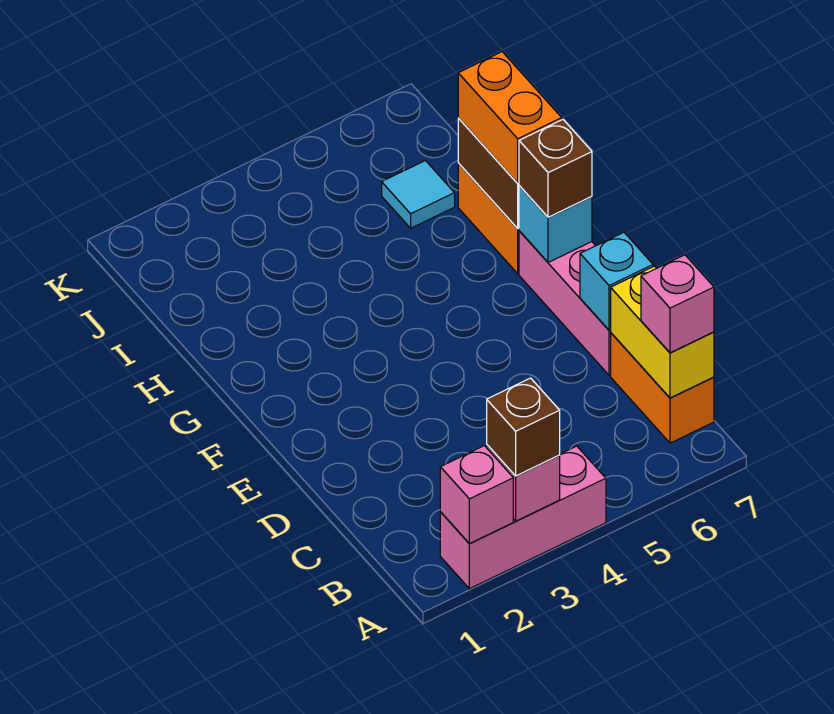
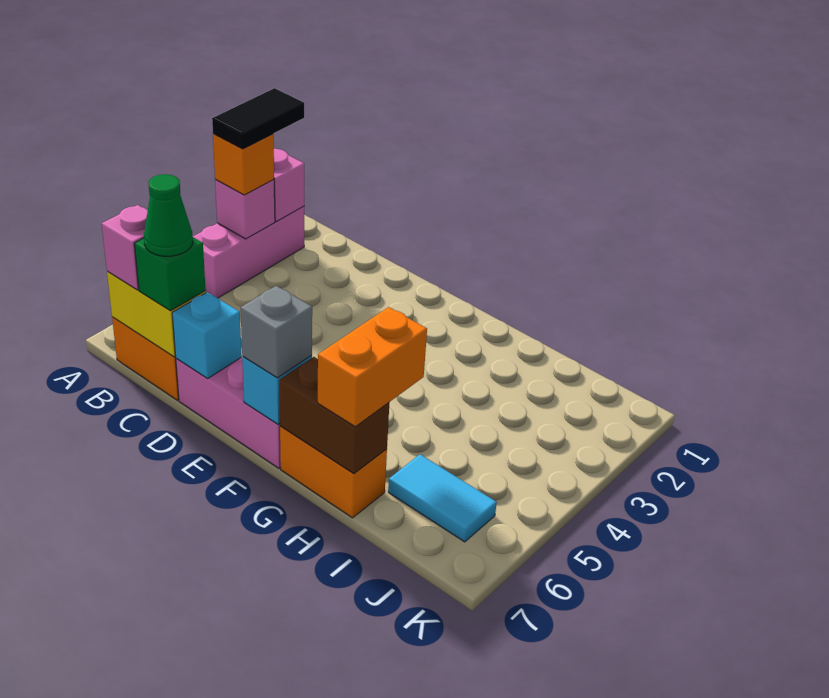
none -> black tile A2:A3 level 4
brown brick A3 level 3 -> orange brick A3 level 3
none -> green brick C7 level 3
none -> green cone C7 level 4
brown brick F7 level 3 -> grey brick F7 level 3
orange brick G7:H7 level 3 -> orange brick H6:H7 level 3
cyan tile I6 level 1 -> cyan tile I6:J6 level 1

